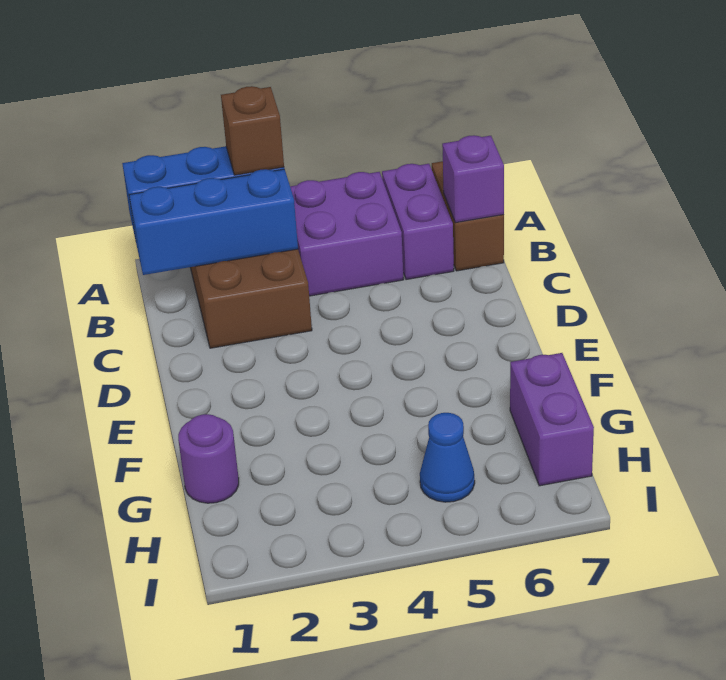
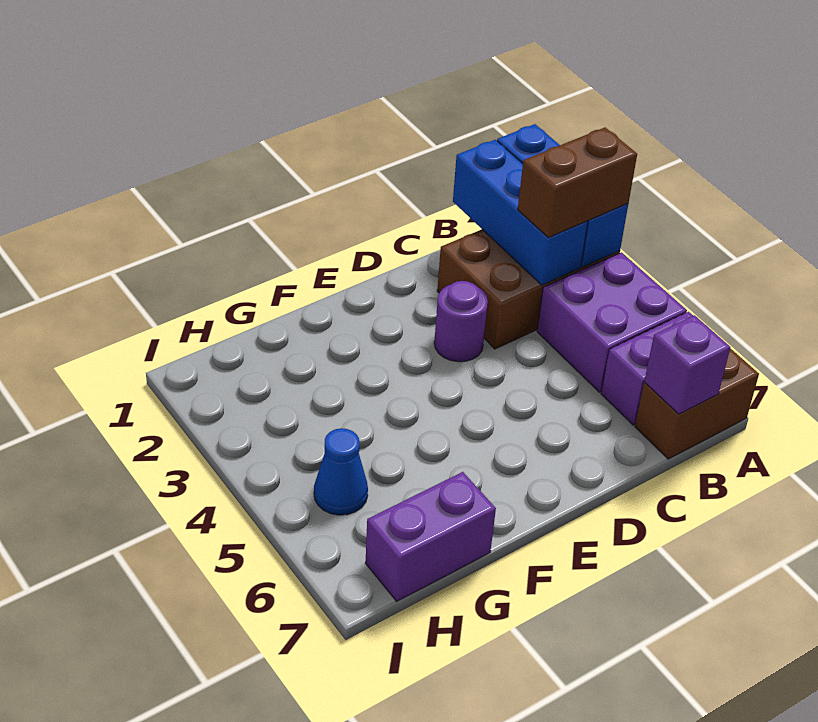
brown brick A3 level 3 -> brown brick A3:B3 level 3
purple round brick G1 level 1 -> purple round brick D3 level 1

